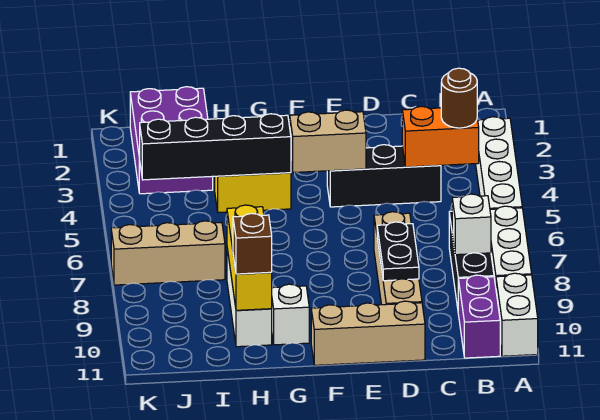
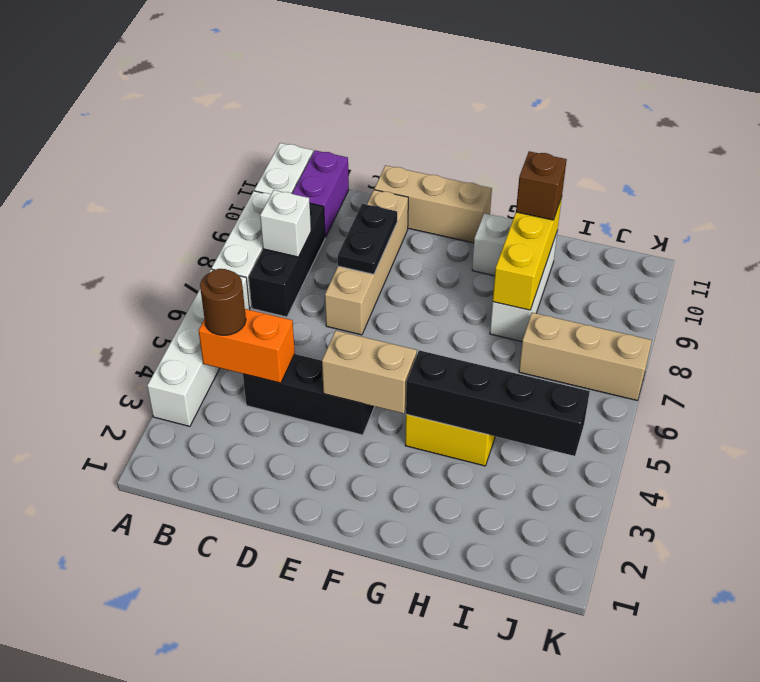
purple brick I1:J3 level 1 -> none

